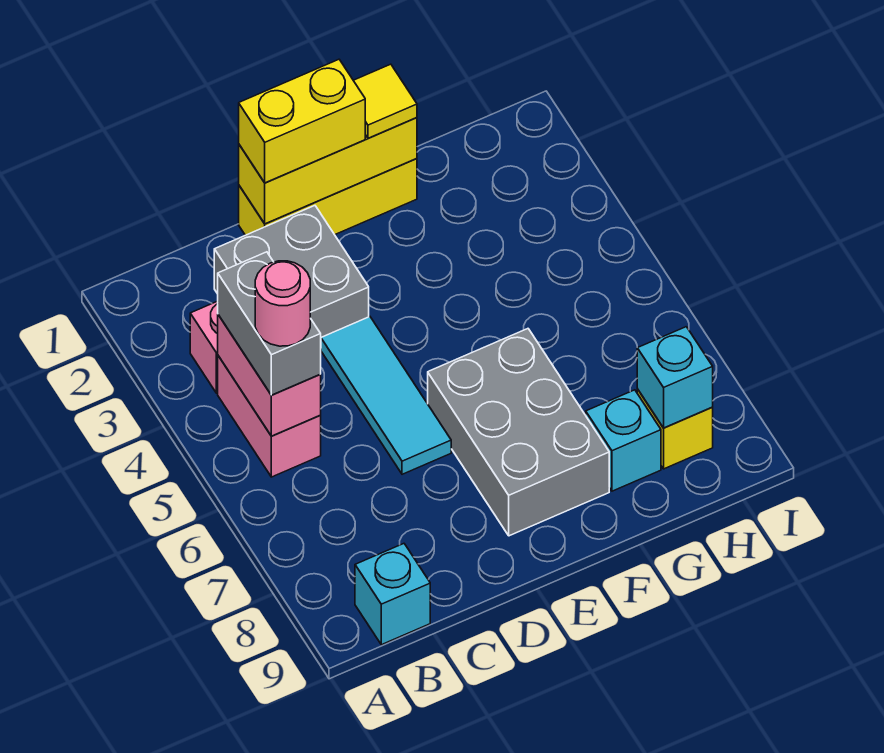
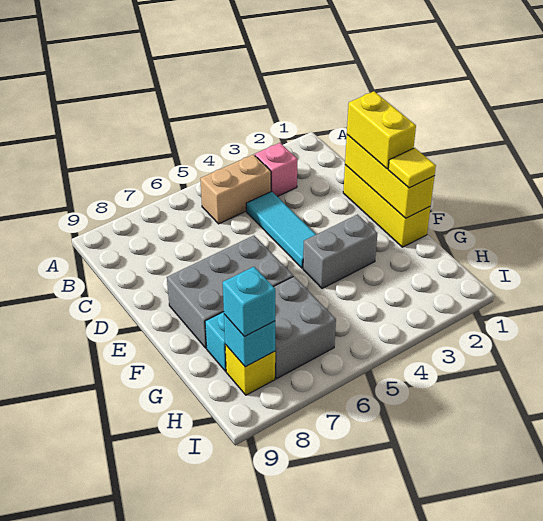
pink brick B4:B5 level 1 -> tan brick B4:B5 level 1
pink brick B4:B5 level 2 -> none
grey brick B4:B5 level 3 -> grey brick F3:F4 level 1
pink round brick B5 level 4 -> none
cyan brick B9 level 1 -> cyan brick H8 level 3
grey brick C2:D3 level 1 -> grey brick G6:H7 level 1
cyan tile D4:D6 level 1 -> cyan tile C4:E4 level 1

